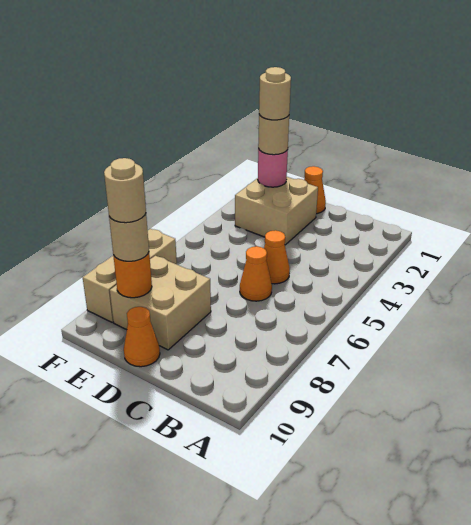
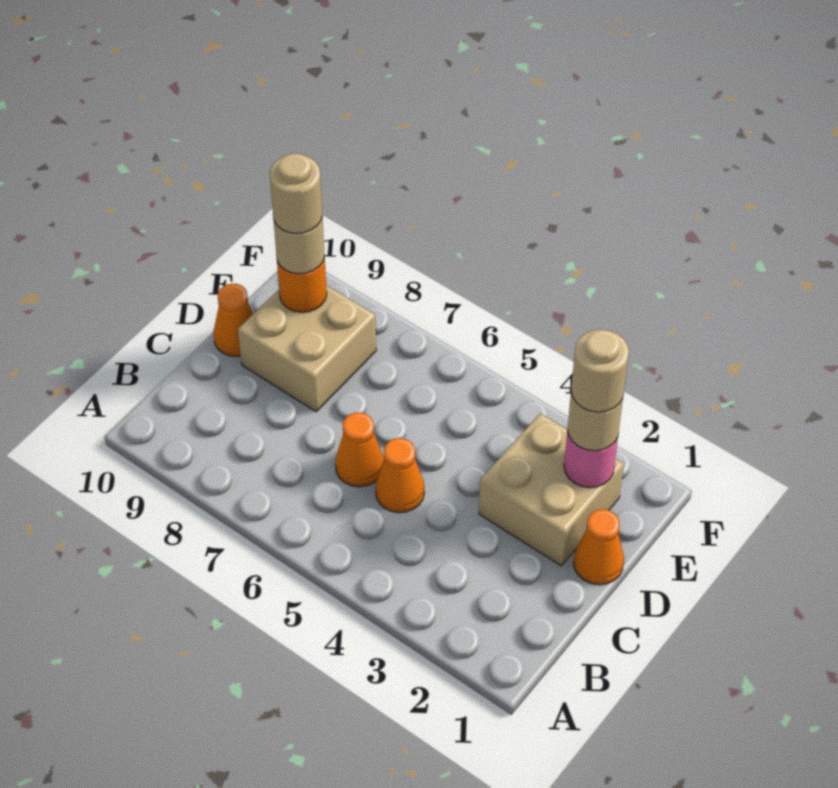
tan brick F7:F9 level 1 -> none

